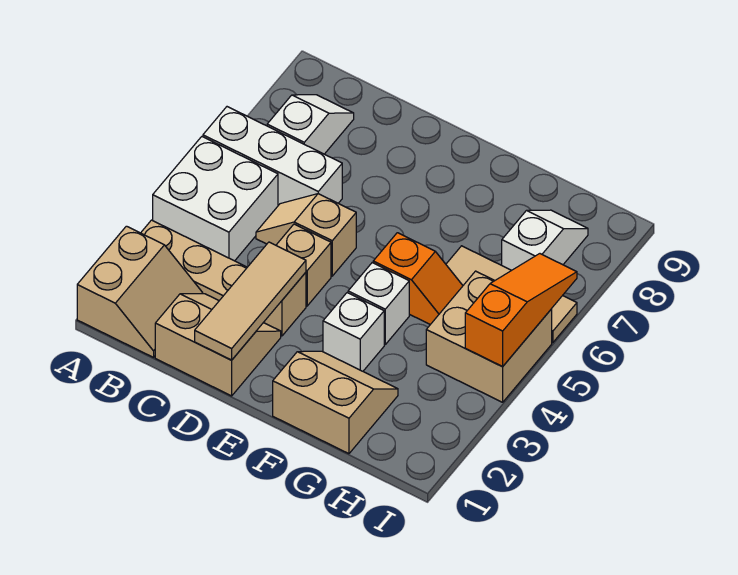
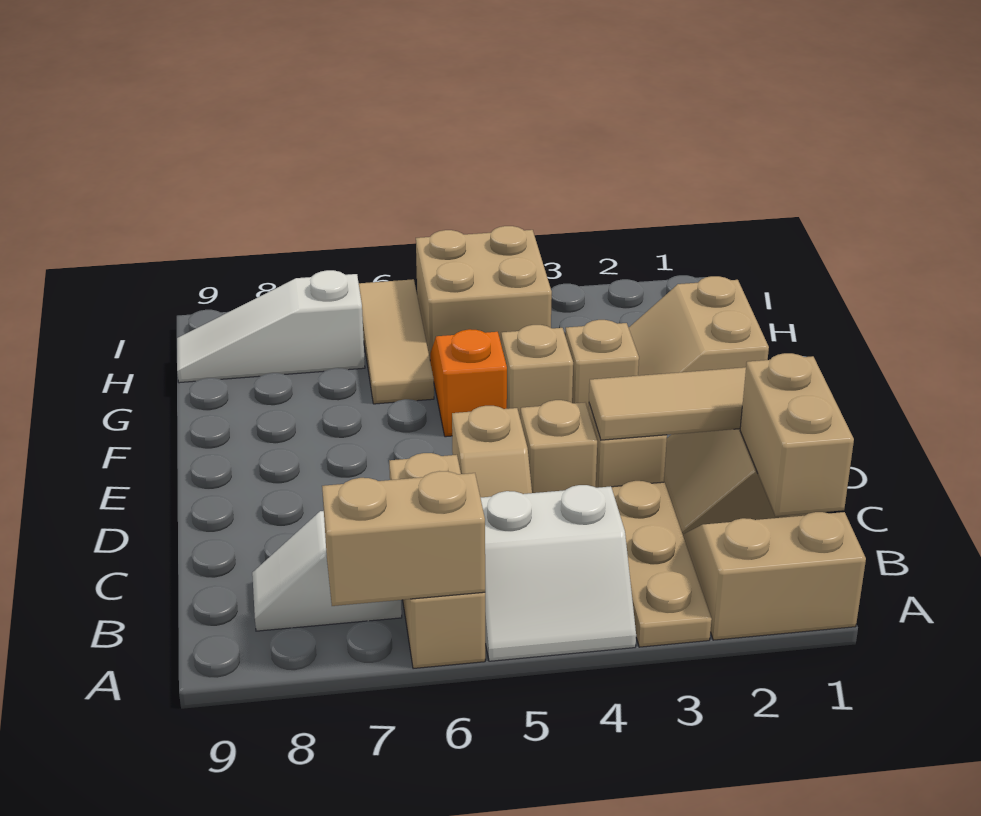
white brick A4:B5 level 1 -> white slope A4:B5 level 1 top B
white brick A6:C6 level 1 -> tan brick A6:C6 level 1
none -> tan brick A6:A7 level 2
none -> tan brick B1:C1 level 2
white brick F3 level 1 -> tan brick F3 level 1
white brick F4 level 1 -> tan brick F4 level 1
white slope H7:H8 level 1 top 7 -> white slope H7:H9 level 1 top 7
orange slope I4:I6 level 2 top 4 -> none

